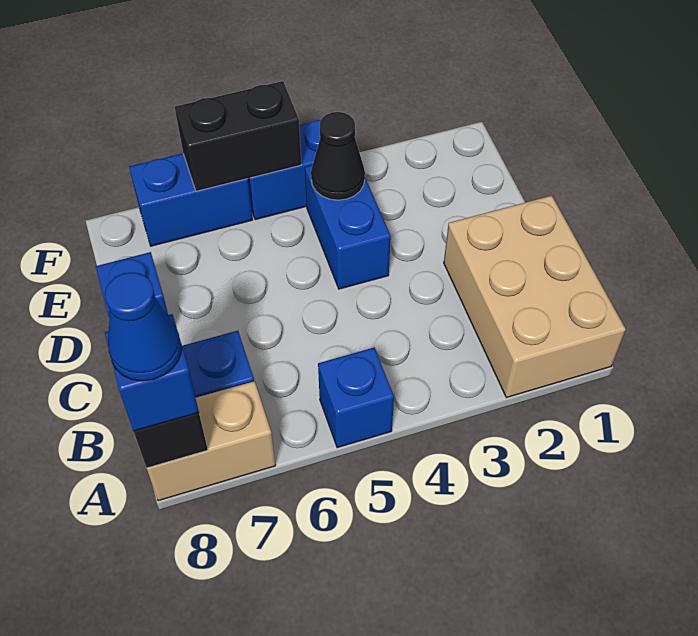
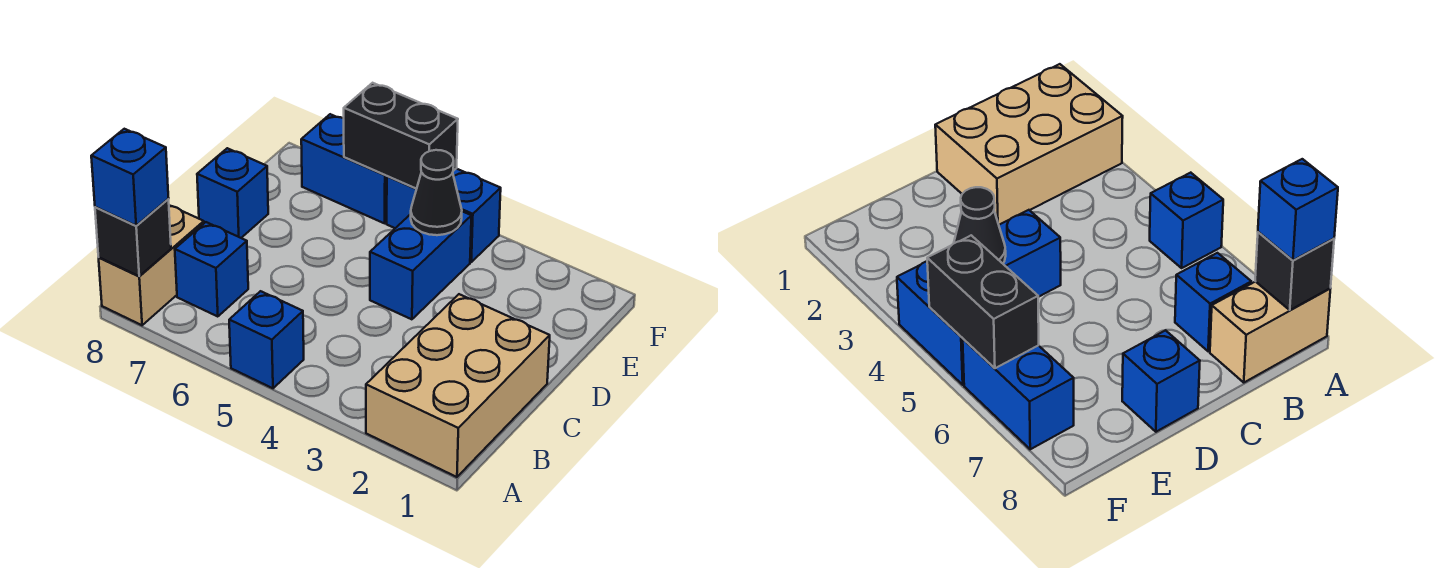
tan brick A7:A8 level 1 -> tan brick A8:B8 level 1
blue cone A8 level 4 -> none

